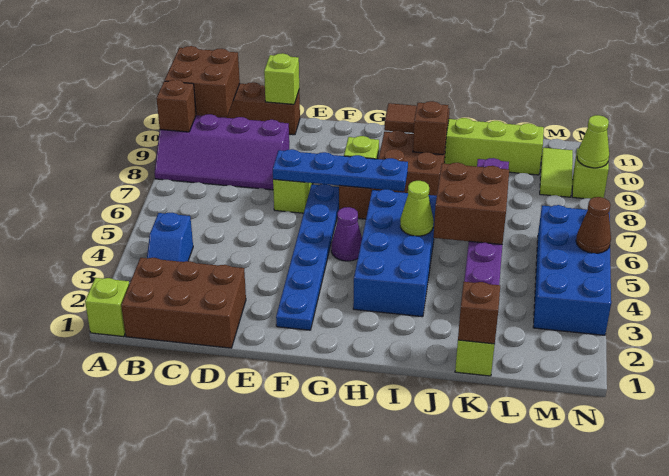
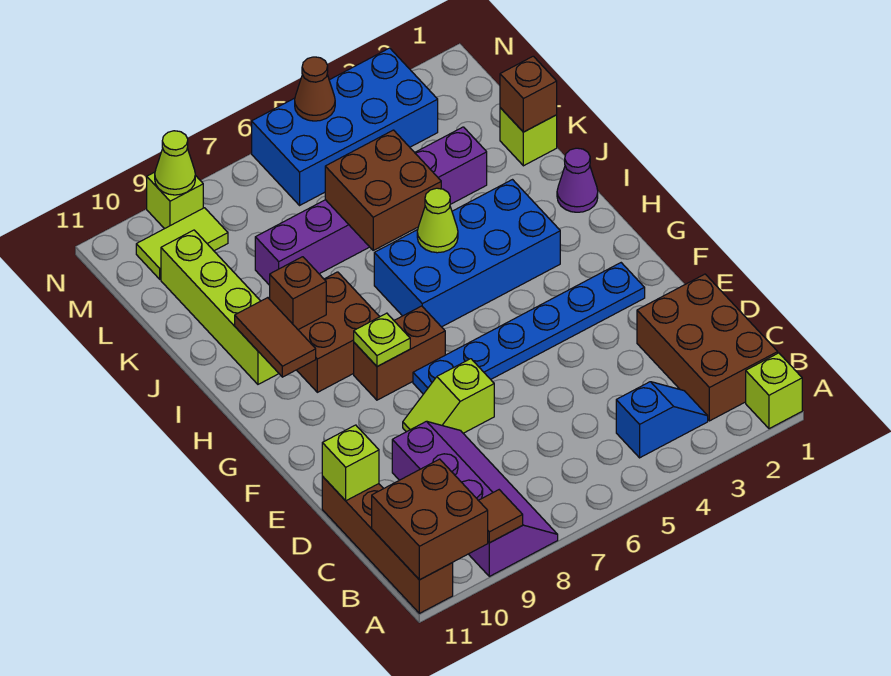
brown brick A9 level 2 -> brown tile A9 level 2
blue plate E7:H7 level 2 -> none
purple cone G5 level 1 -> purple cone I1 level 1

